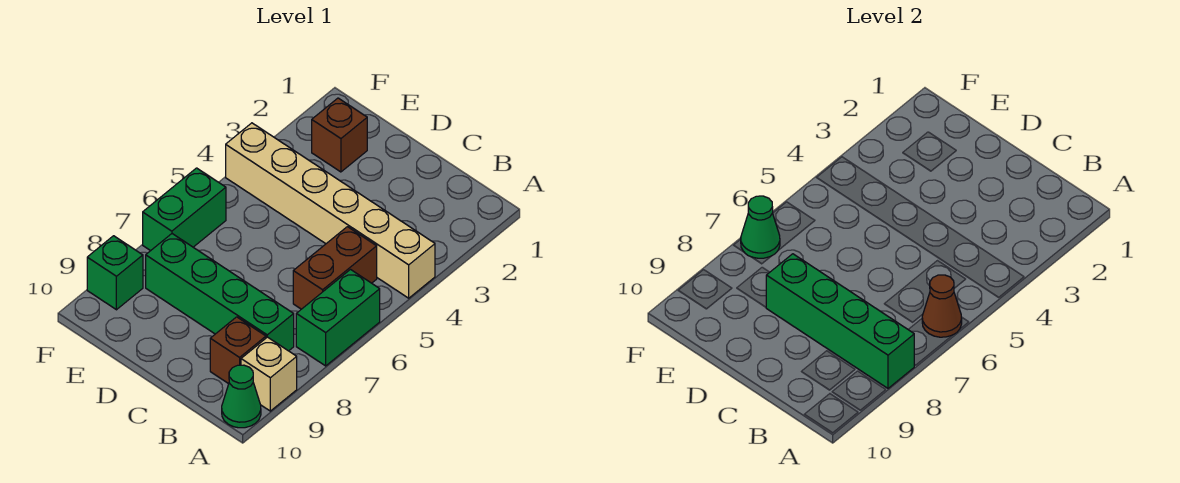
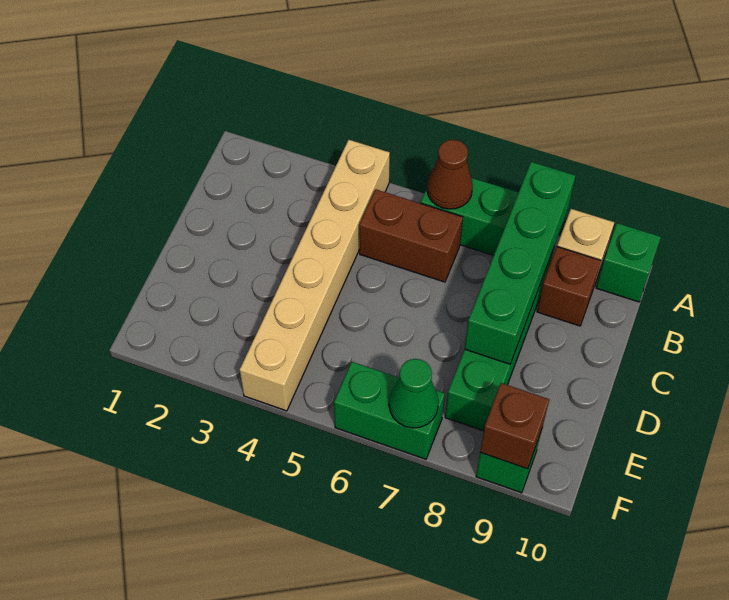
green cone A10 level 1 -> green brick A10 level 1
brown brick E2 level 1 -> brown brick F9 level 2

